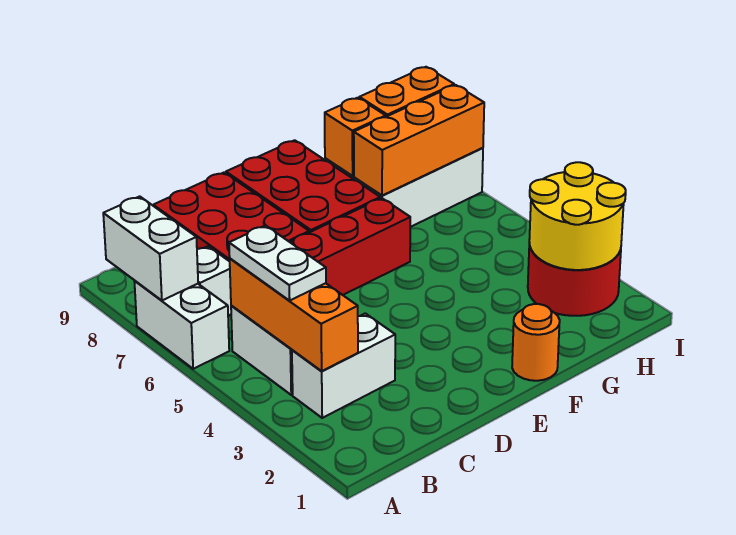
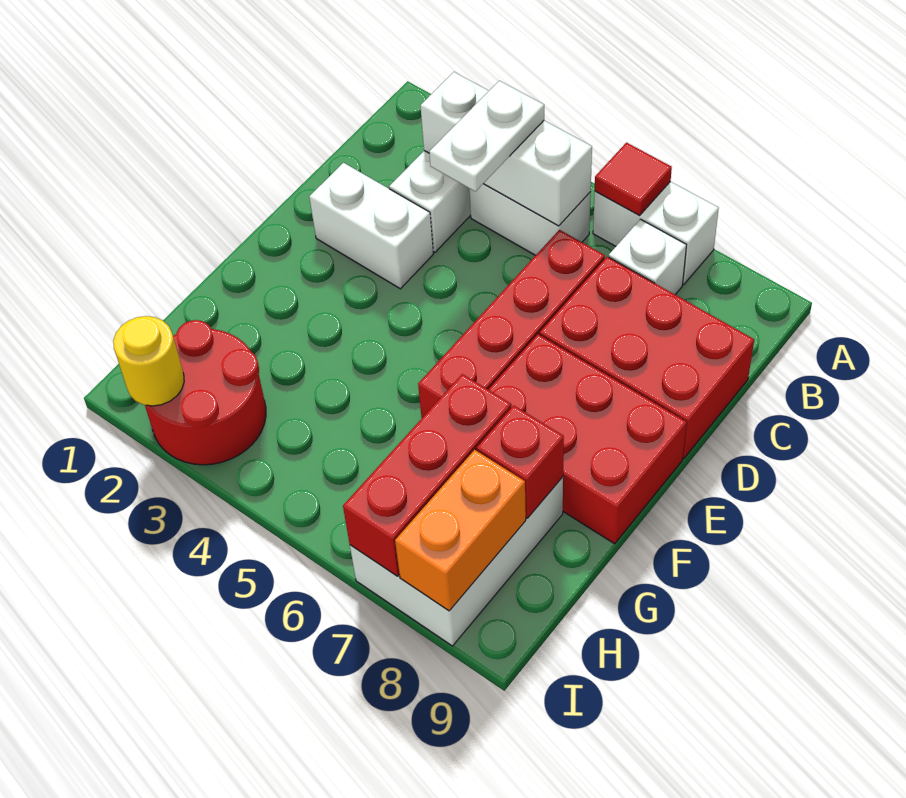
none -> red tile A6 level 2
white brick A7:A8 level 2 -> white brick D2:D3 level 1
orange brick B3:B5 level 2 -> white brick B3:B5 level 2
white plate B4:B5 level 3 -> white plate B4:C4 level 3
orange round brick F1 level 1 -> none
orange brick G7:I7 level 2 -> red brick G7:I7 level 2
orange brick G8 level 2 -> red brick G8 level 2
yellow round brick H2:I3 level 2 -> yellow round brick I2 level 2

